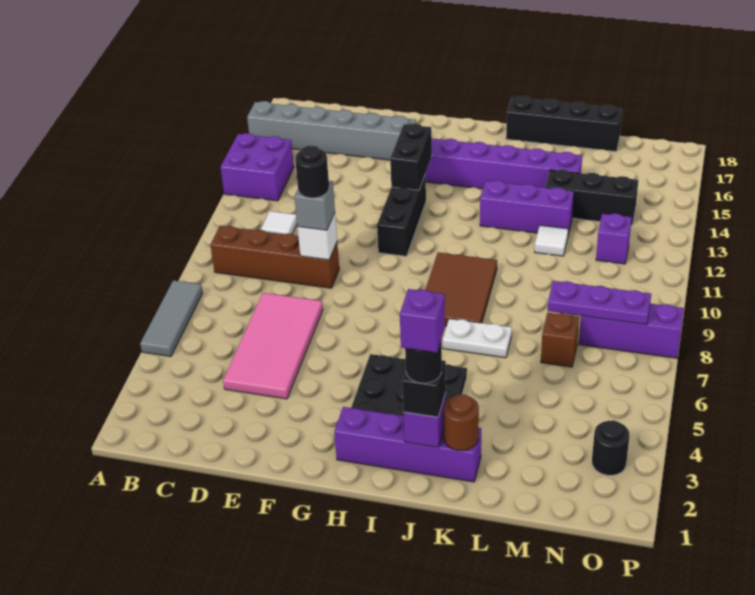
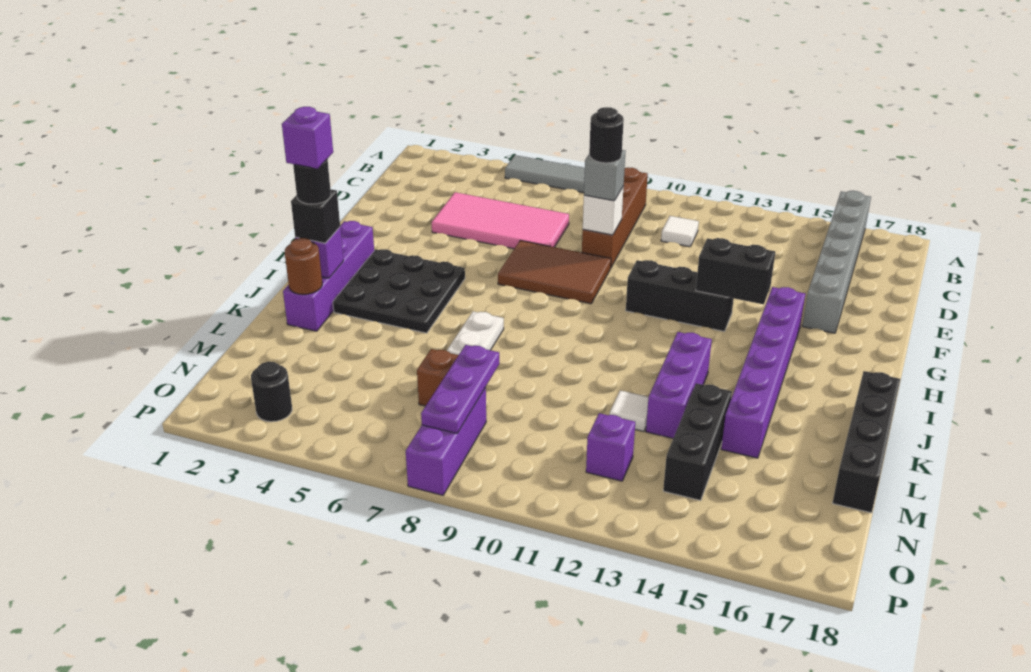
purple brick A13:B14 level 1 -> none
brown tile I8:J10 level 1 -> brown tile F7:G9 level 1

